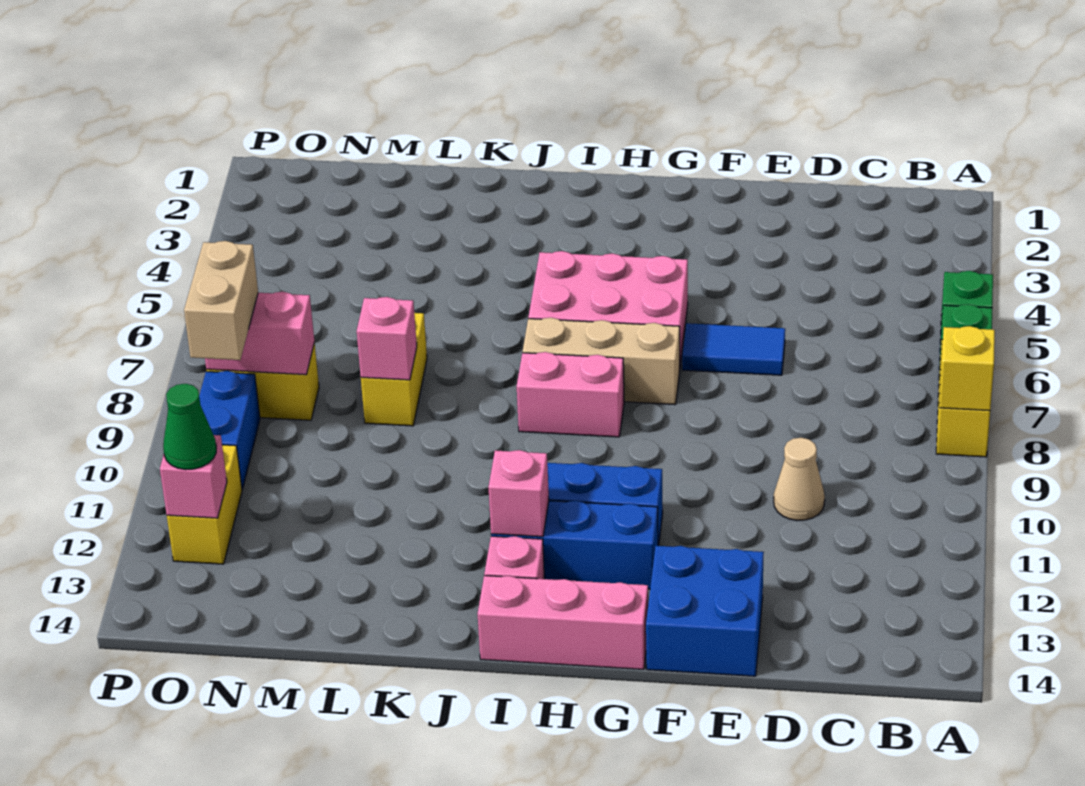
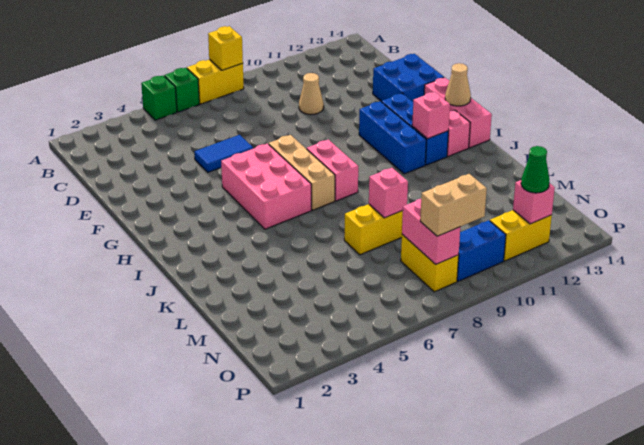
blue tile E6:F6 level 1 -> blue tile E5:E6 level 1
none -> tan cone H14 level 2

